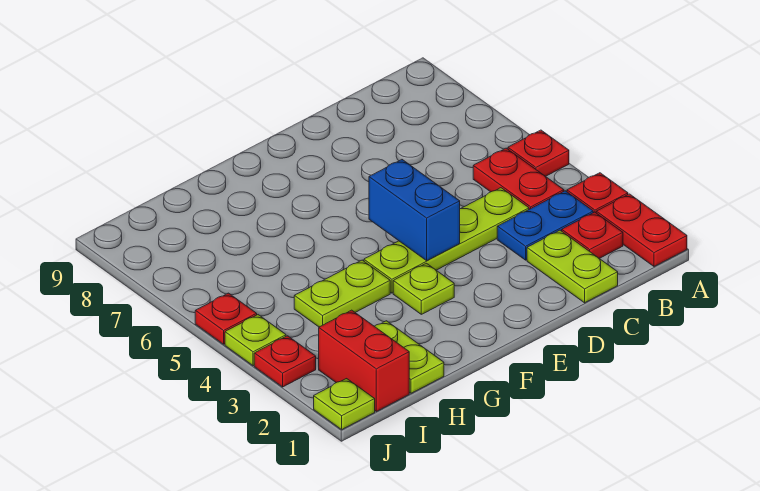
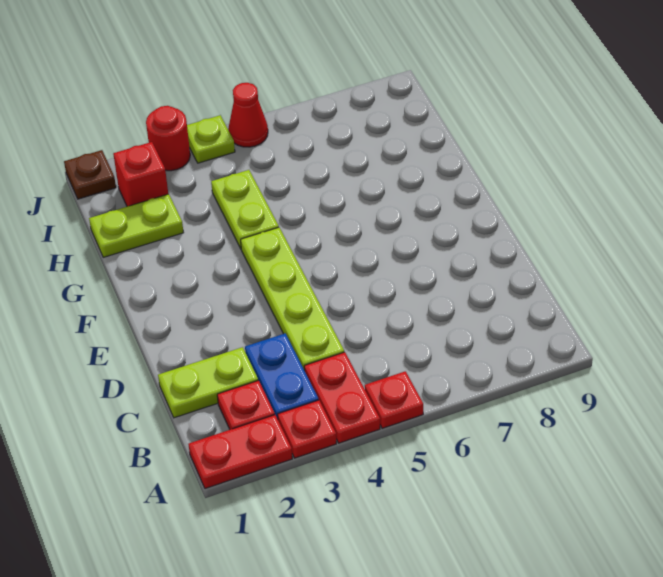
red plate B4:B5 level 1 -> red plate A4:B4 level 1
blue brick E4:E5 level 2 -> none
lime plate F3 level 1 -> none
red brick I1:I2 level 1 -> red brick I2 level 1
lime plate J1 level 1 -> brown plate J1 level 1
red plate J3 level 1 -> red round brick J3 level 1
red plate J5 level 1 -> red cone J5 level 1

